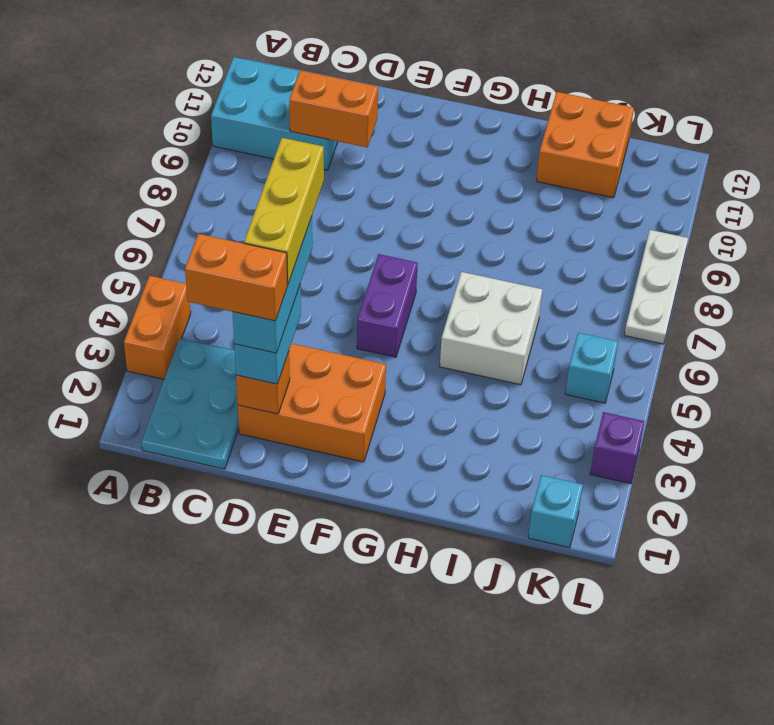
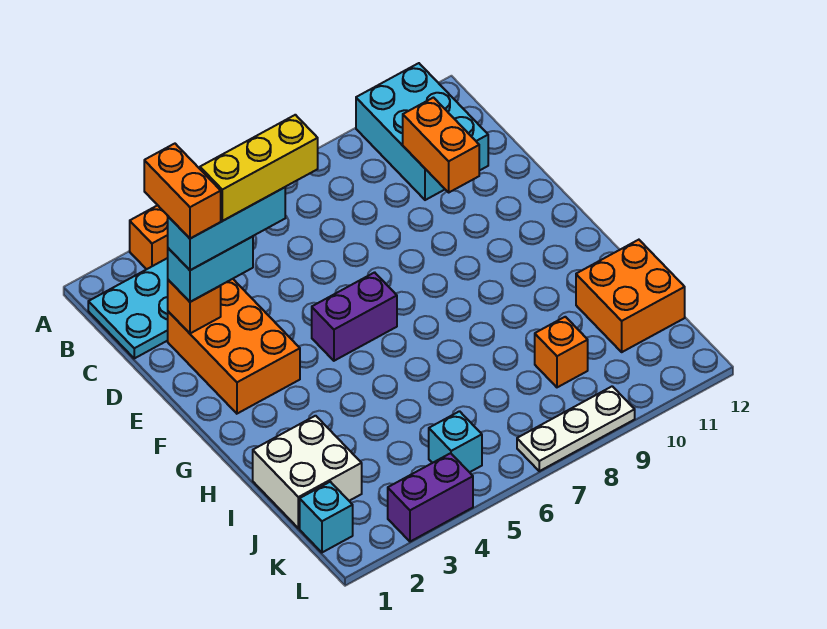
white brick H5:I6 level 1 -> white brick I1:J2 level 1
none -> orange brick J9 level 1
purple brick L3 level 1 -> purple brick L3:L4 level 1

